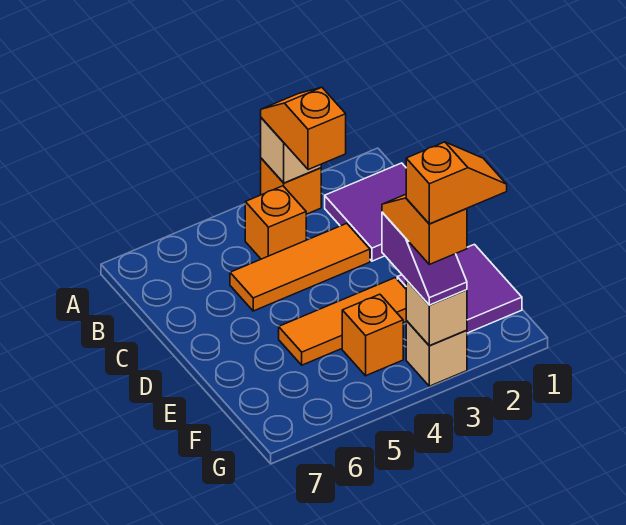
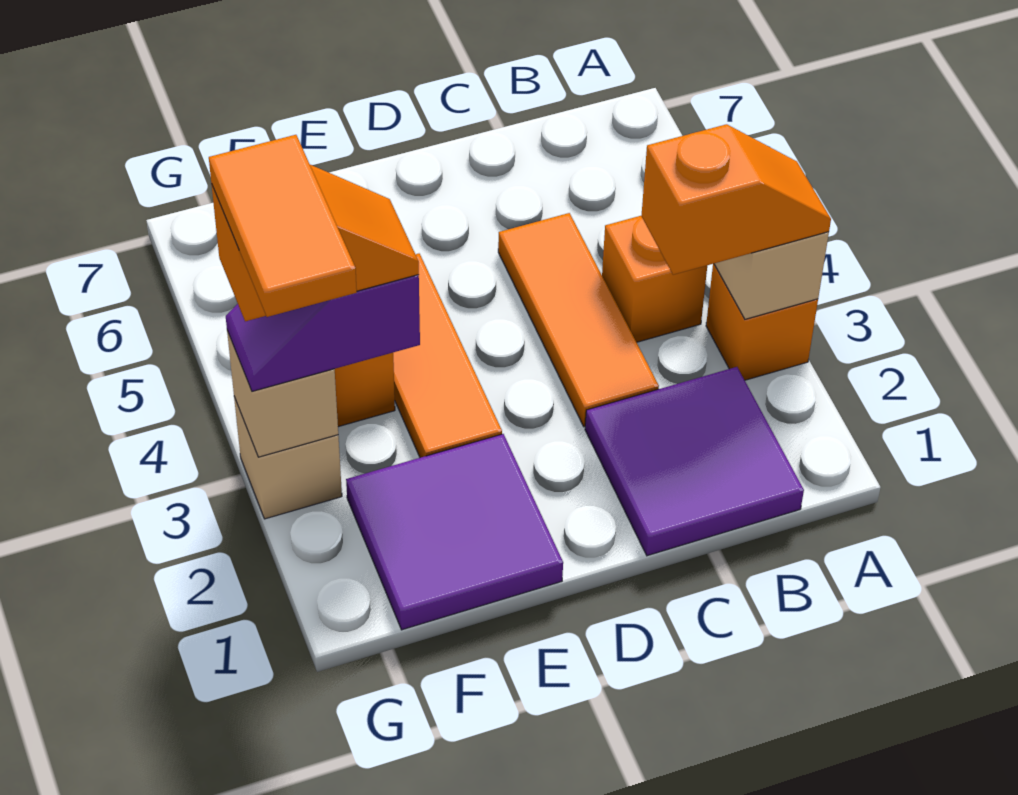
orange slope G2:G3 level 5 top 3 -> orange tile G2:G3 level 5

